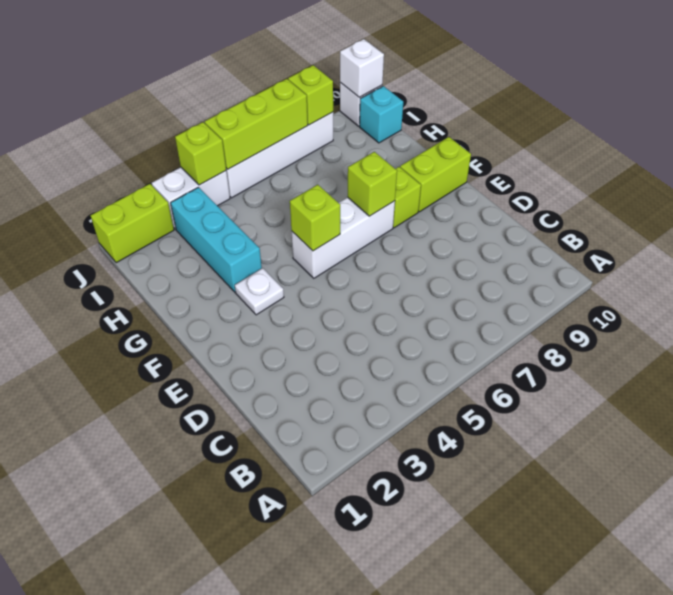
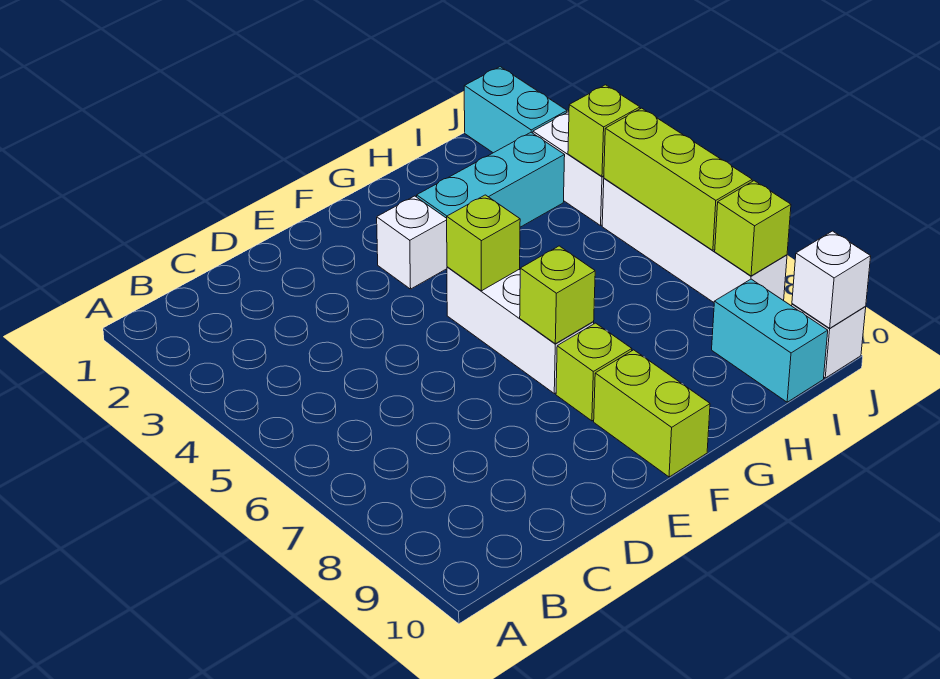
white plate F3 level 1 -> white brick F3 level 1
cyan brick I10 level 1 -> cyan brick I9:I10 level 1
lime brick J1:J2 level 1 -> cyan brick J1:J2 level 1

